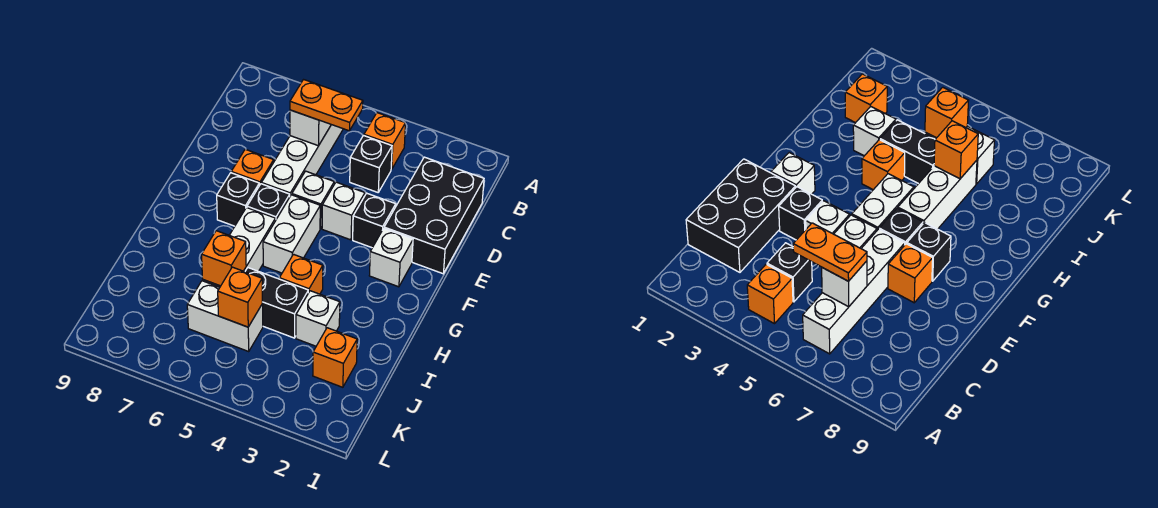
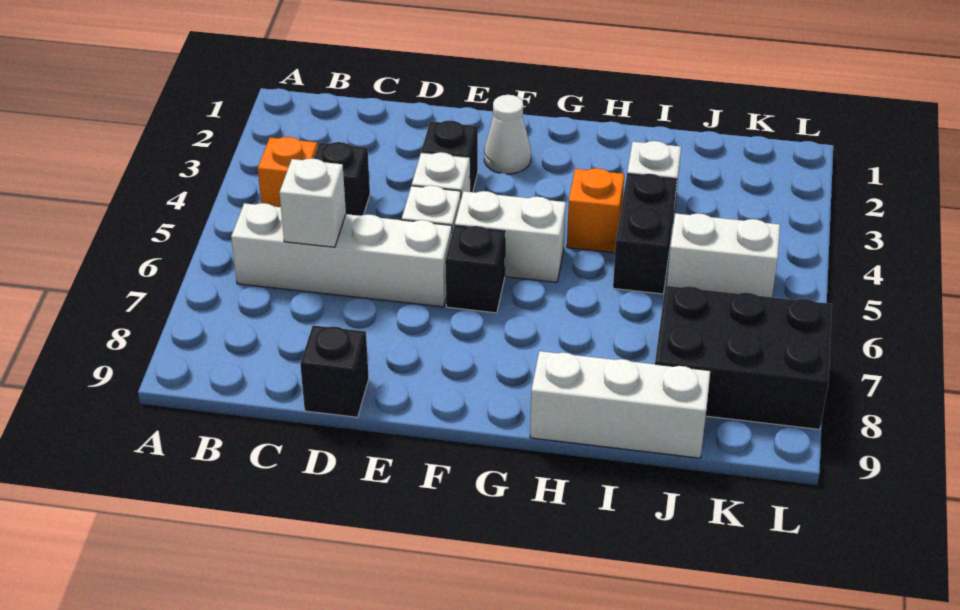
black brick C1:E2 level 1 -> black brick J7:L8 level 1
orange plate C5:C6 level 3 -> none
orange brick E7 level 1 -> none
white brick F2 level 1 -> white cone F2 level 1
black brick F7 level 1 -> black brick D9 level 1
white brick G6:I6 level 1 -> white brick H9:J9 level 1
orange brick I6 level 2 -> none
orange brick J2 level 1 -> none
white brick J5:J6 level 1 -> white brick J5:K5 level 1
orange brick J5 level 2 -> none

